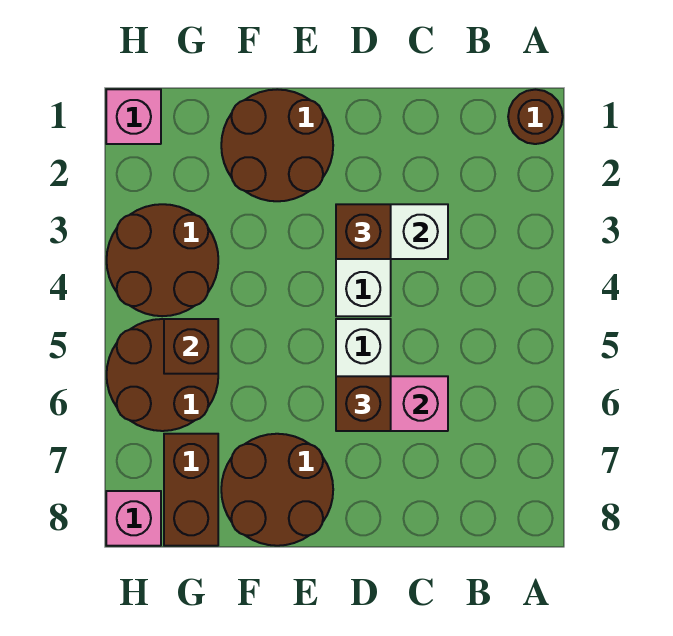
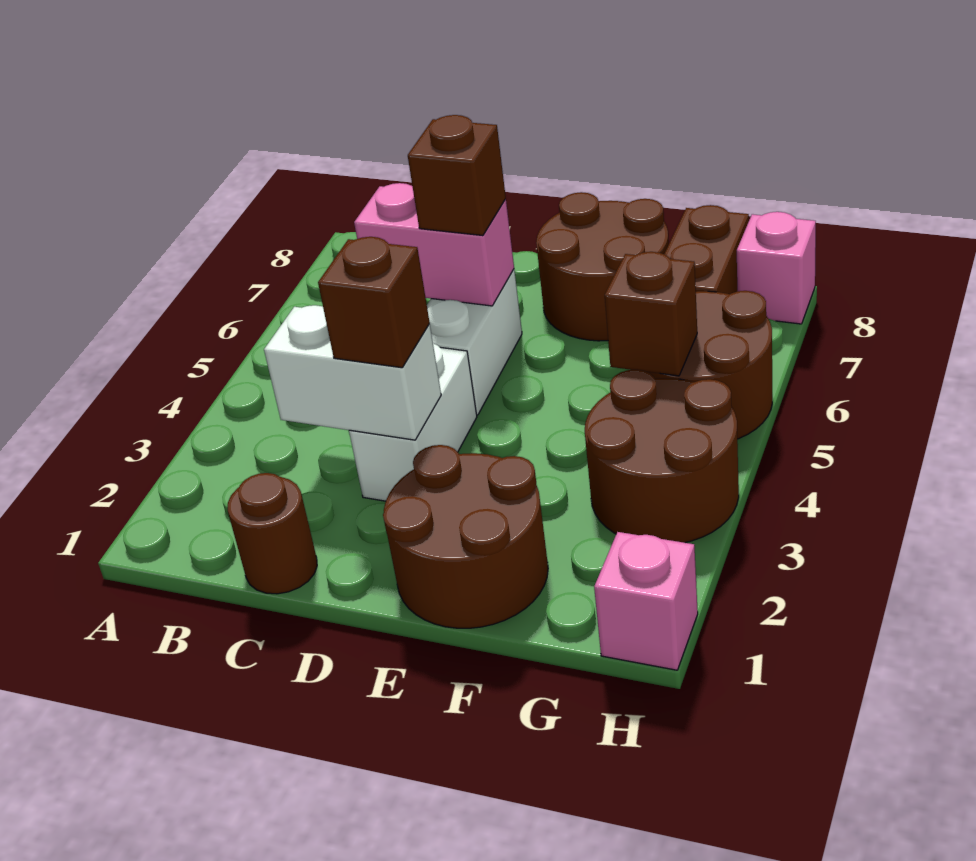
brown round brick A1 level 1 -> brown round brick C1 level 1

